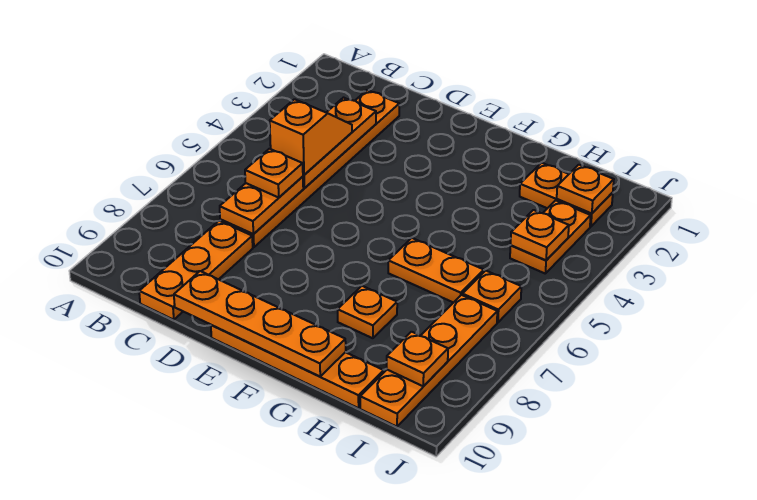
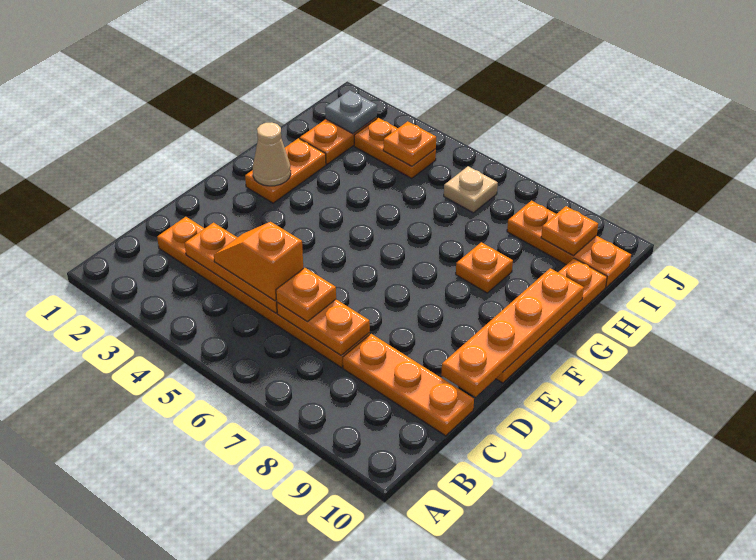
none -> tan cone F2 level 2
orange plate G6:H6 level 1 -> orange plate F2:G2 level 1
orange plate I2 level 2 -> grey plate I2 level 2
orange plate I6 level 1 -> tan plate I6 level 1
orange plate I7:I10 level 1 -> orange plate I8:I10 level 1

